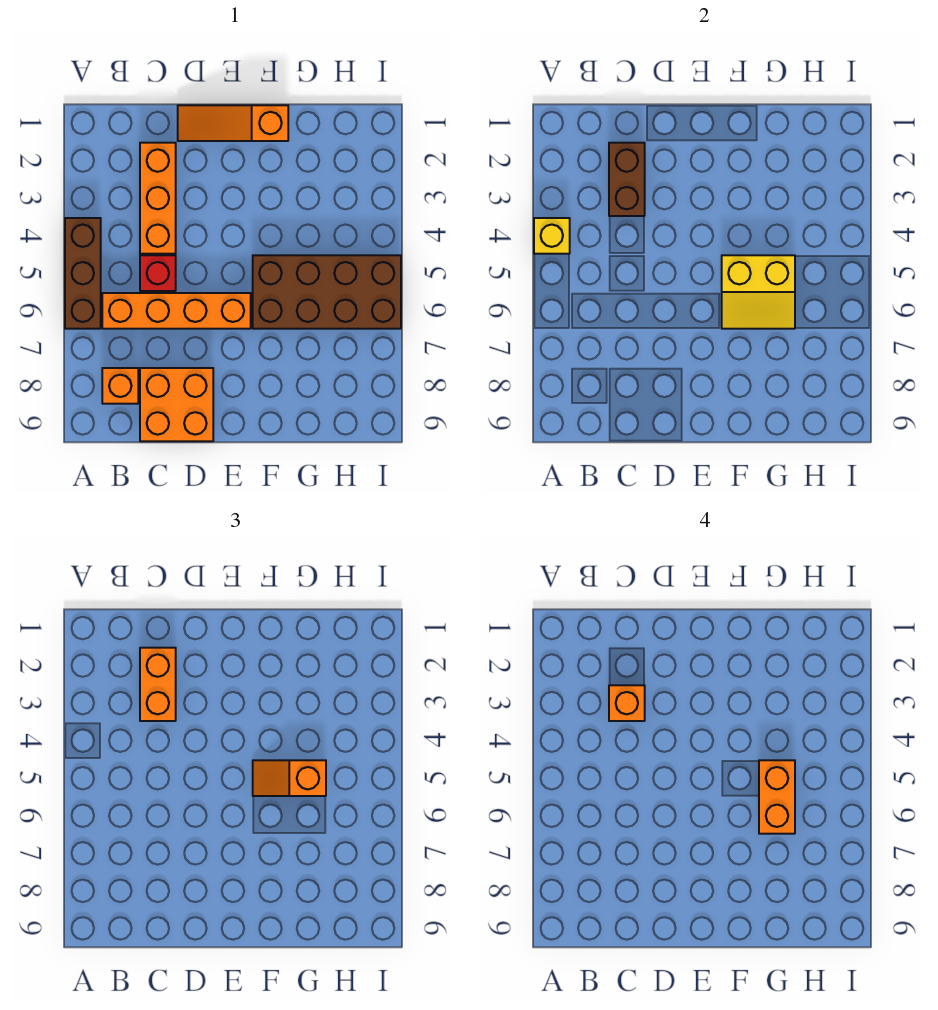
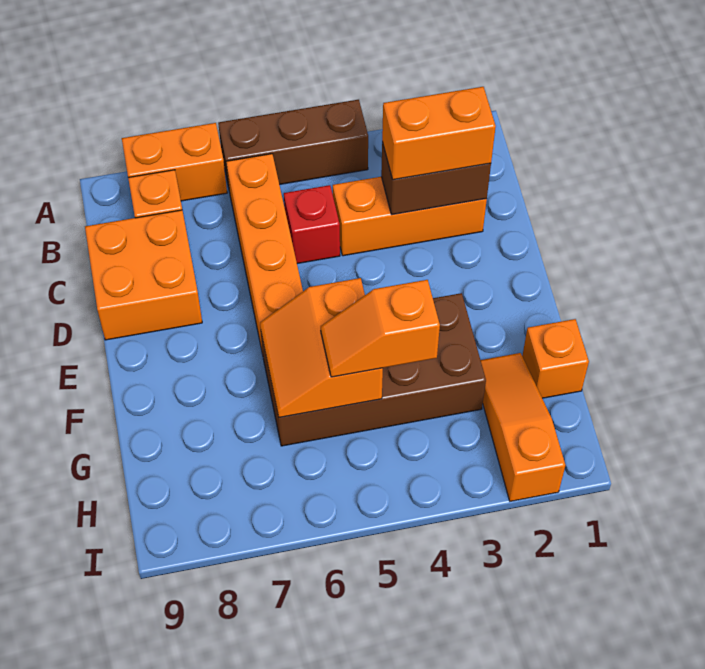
yellow brick A4 level 2 -> none
orange brick C3 level 4 -> orange brick G1 level 1
orange slope D1:F1 level 1 top F -> orange slope G2:I2 level 1 top I
brown brick F5:I6 level 1 -> brown brick F3:G6 level 1
yellow slope F5:G6 level 2 top 5 -> orange slope F5:G6 level 2 top 5
orange slope F5:G5 level 3 top G -> orange slope G4:G5 level 3 top 4
orange brick G5:G6 level 4 -> orange brick A7:A8 level 1

